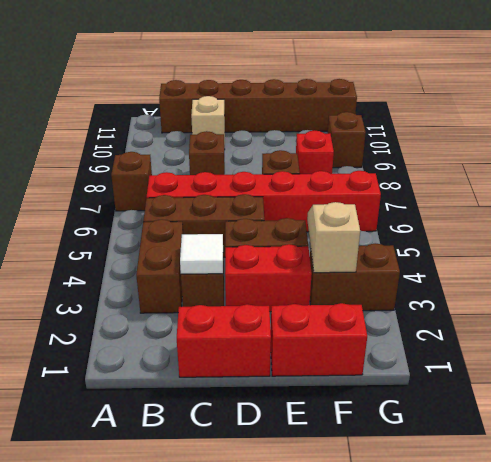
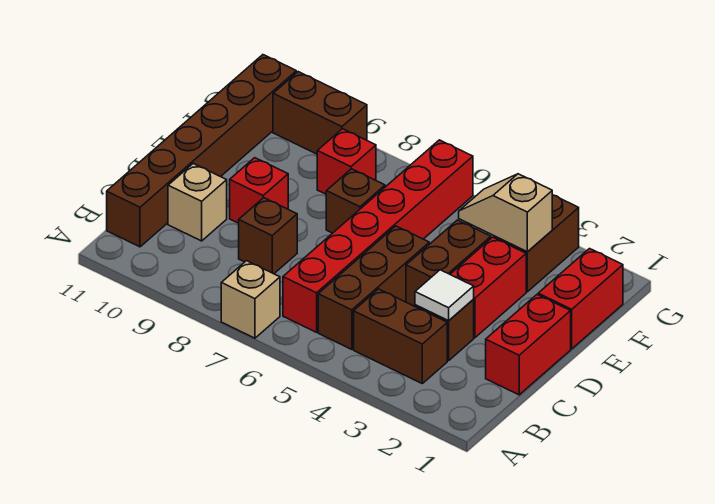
brown brick A7 level 1 -> tan brick A7 level 1
none -> red brick D9 level 1
brown brick G9 level 1 -> brown brick G9:G10 level 1

